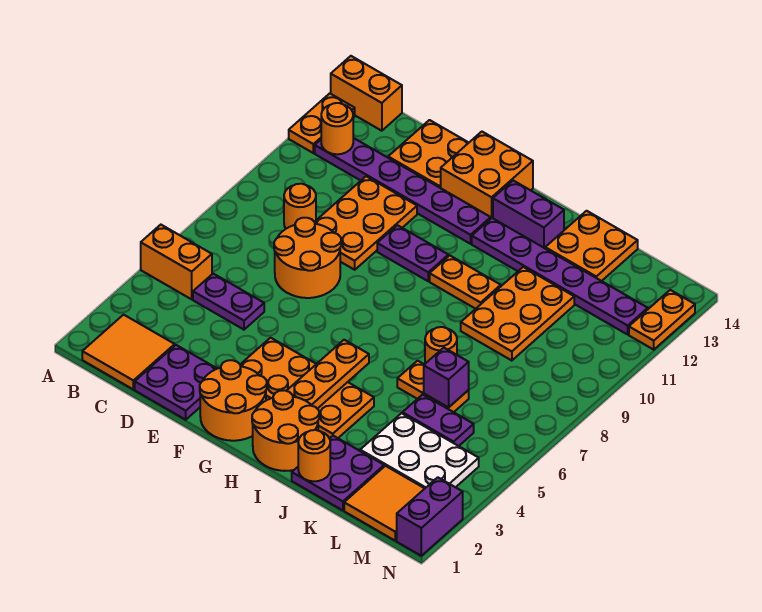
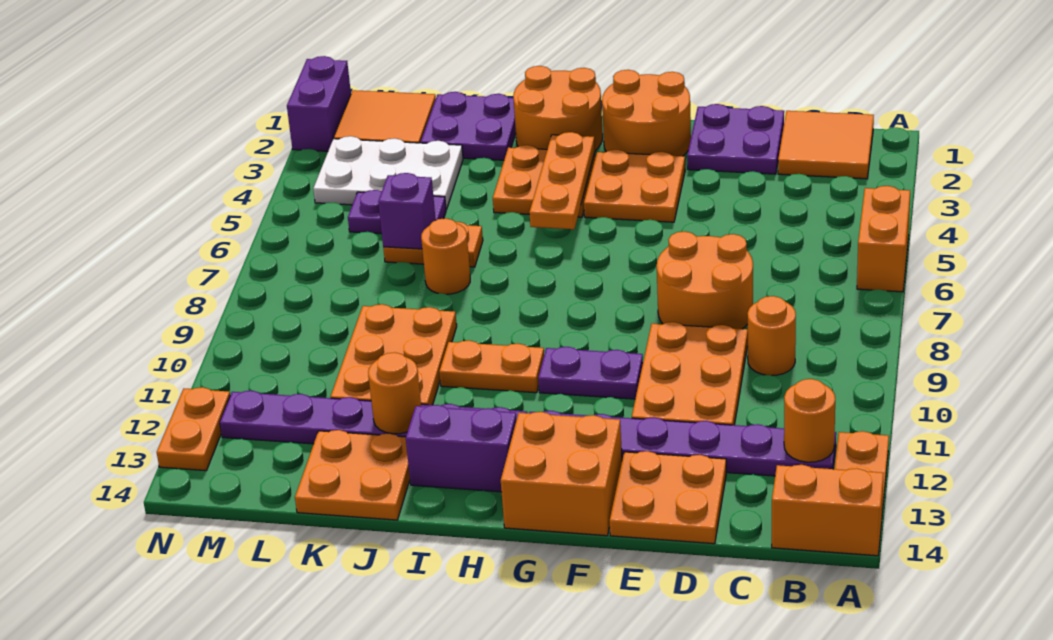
orange brick A5:B5 level 1 -> orange brick A5:A6 level 1
purple plate C5:D5 level 1 -> none
orange round brick J1 level 2 -> orange round brick J12 level 2

